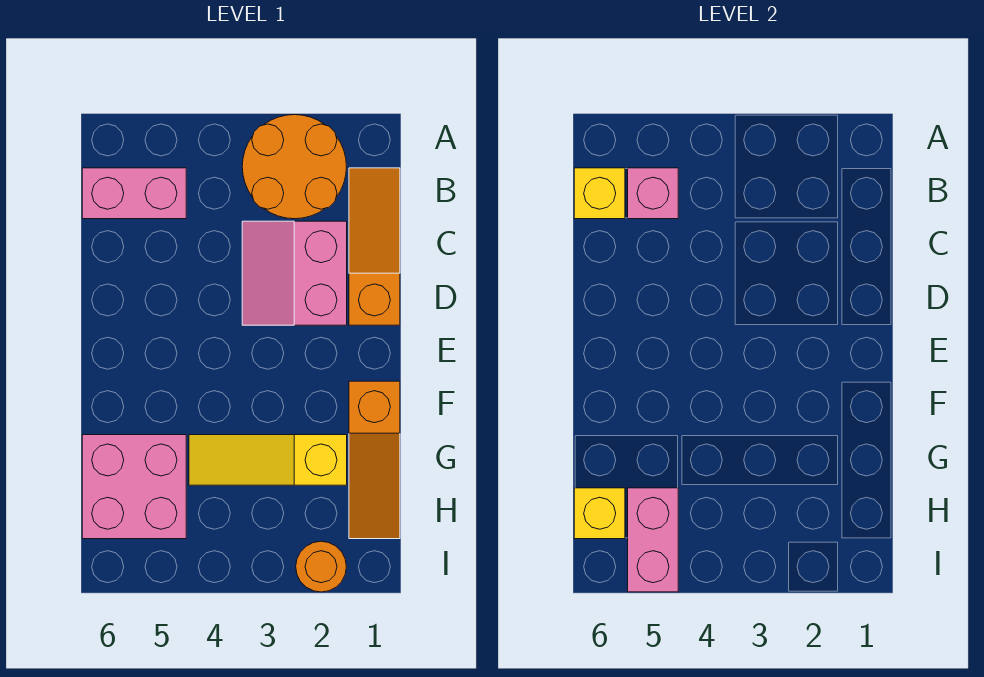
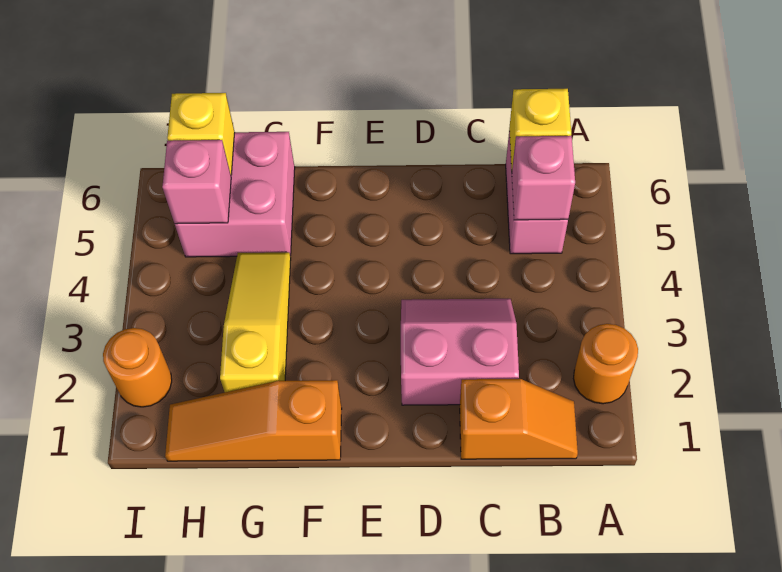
orange round brick A2:B3 level 1 -> orange round brick A2 level 1
orange slope B1:D1 level 1 top D -> orange slope B1:C1 level 1 top C
pink brick H5:I5 level 2 -> pink brick H5 level 2

